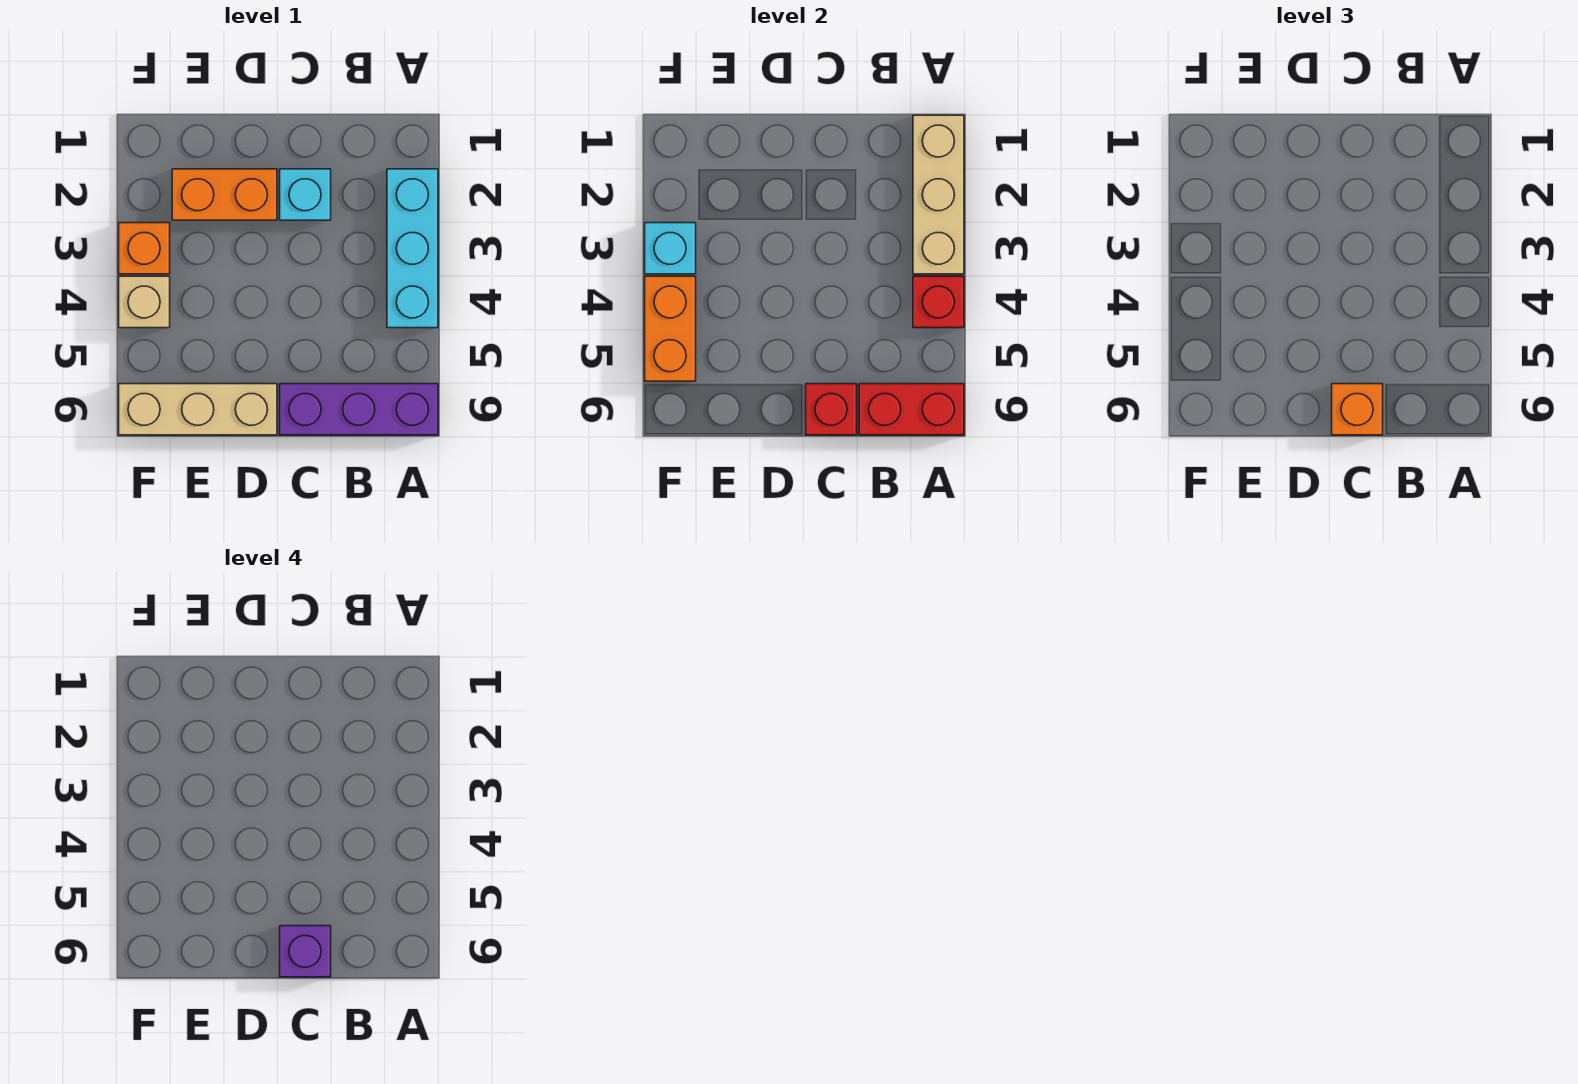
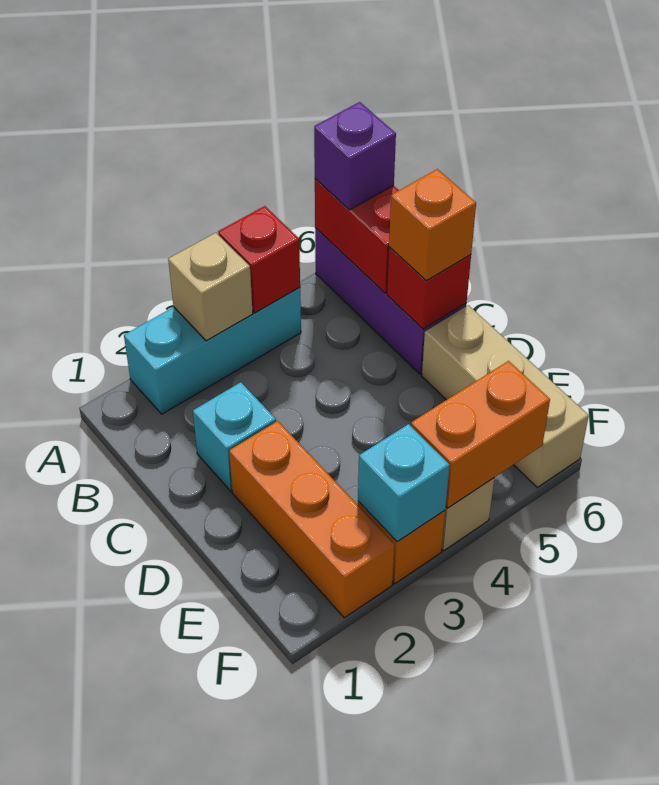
tan brick A1:A3 level 2 -> tan brick A3 level 2
purple brick C6 level 4 -> purple brick A6 level 3
orange brick D2:E2 level 1 -> orange brick D2:F2 level 1

